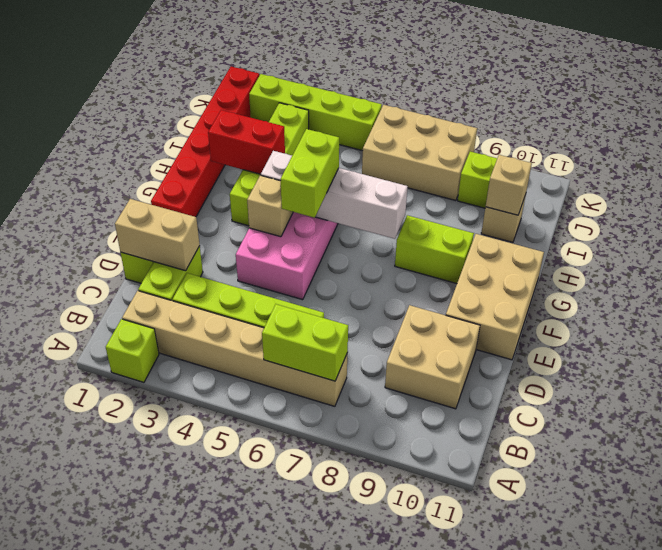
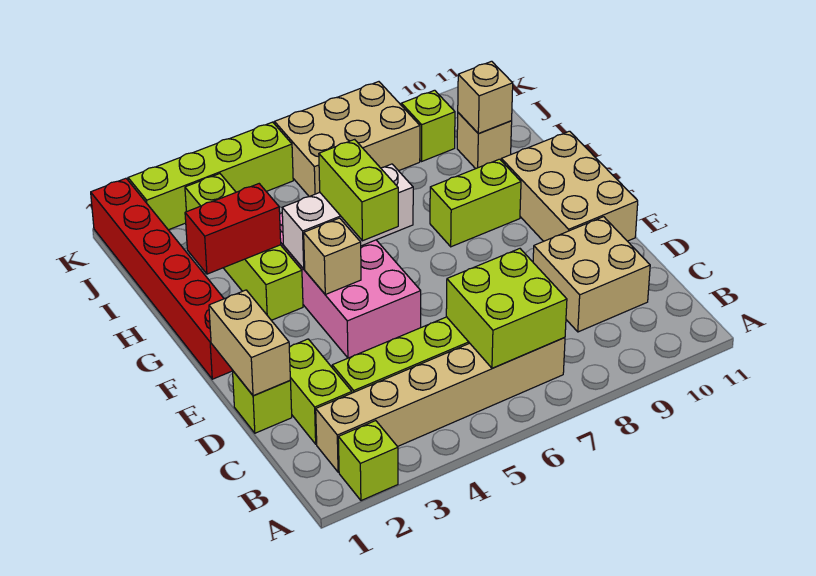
lime brick B6:B7 level 2 -> lime brick B6:C7 level 2
tan brick D1:D2 level 2 -> tan brick D1:E1 level 2
white brick G4:G7 level 2 -> white brick G4:G6 level 2

